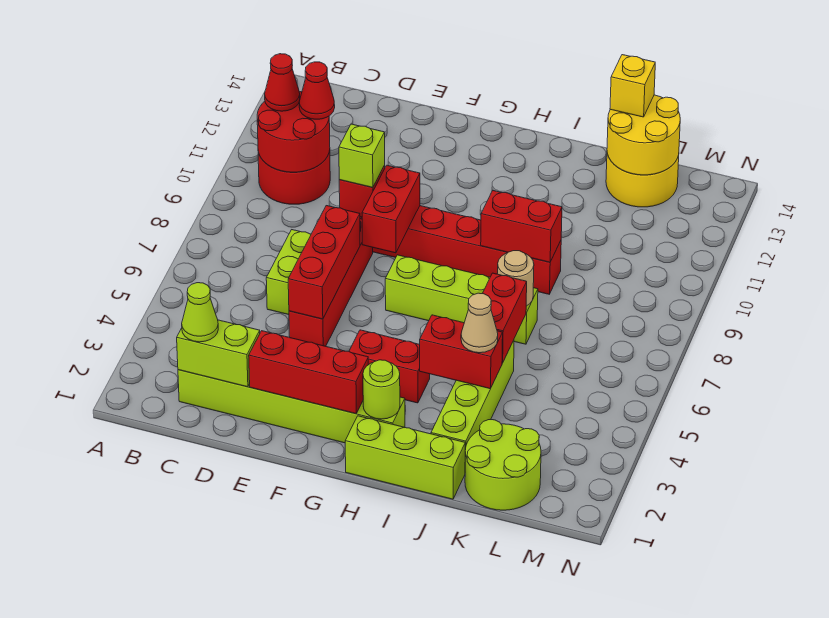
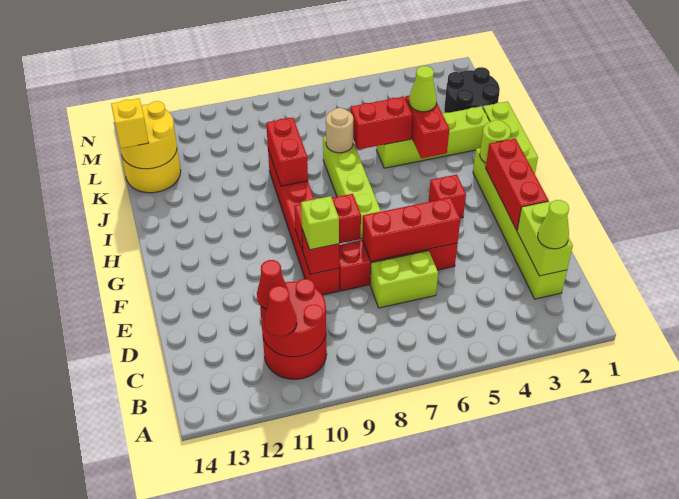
red brick G4:H4 level 1 -> red brick G4 level 1
tan cone J4 level 3 -> lime cone J4 level 3
lime round brick K1:L2 level 1 -> black round brick K1:L2 level 1

